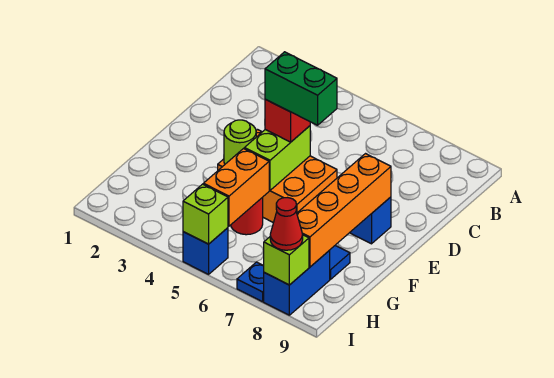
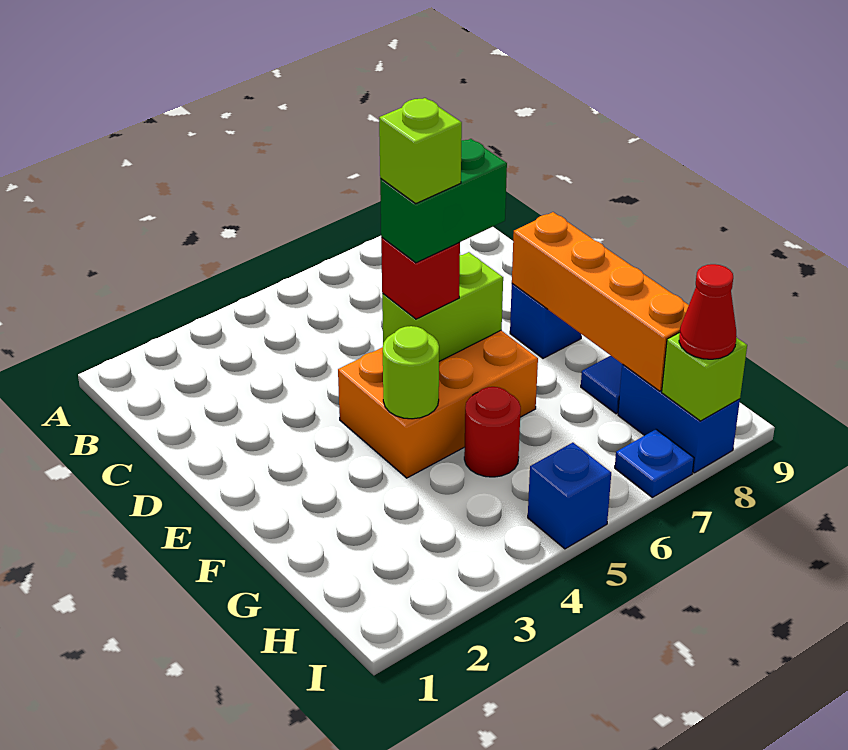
lime brick E5:F5 level 2 -> lime brick E5:E6 level 2
orange brick G5:H5 level 2 -> none
lime brick I5 level 2 -> lime brick E5 level 5

